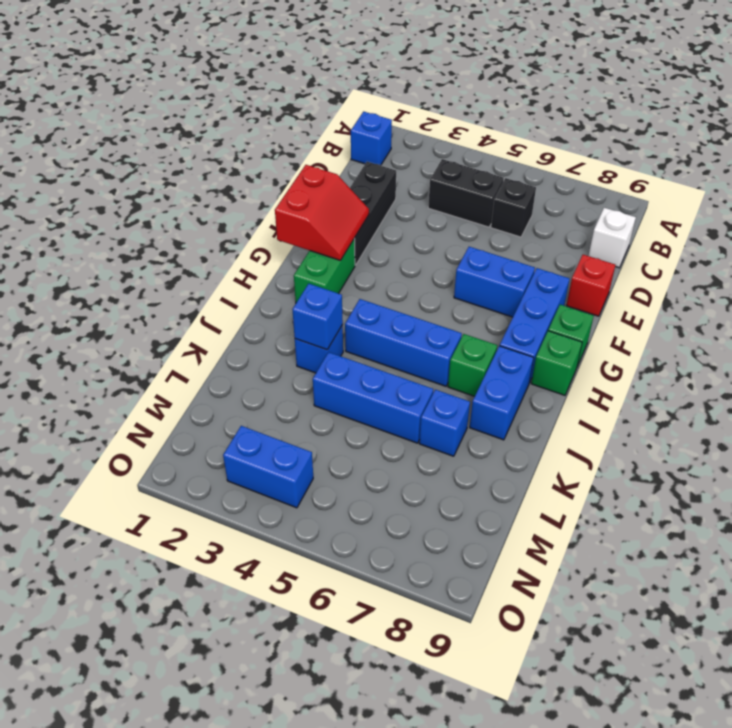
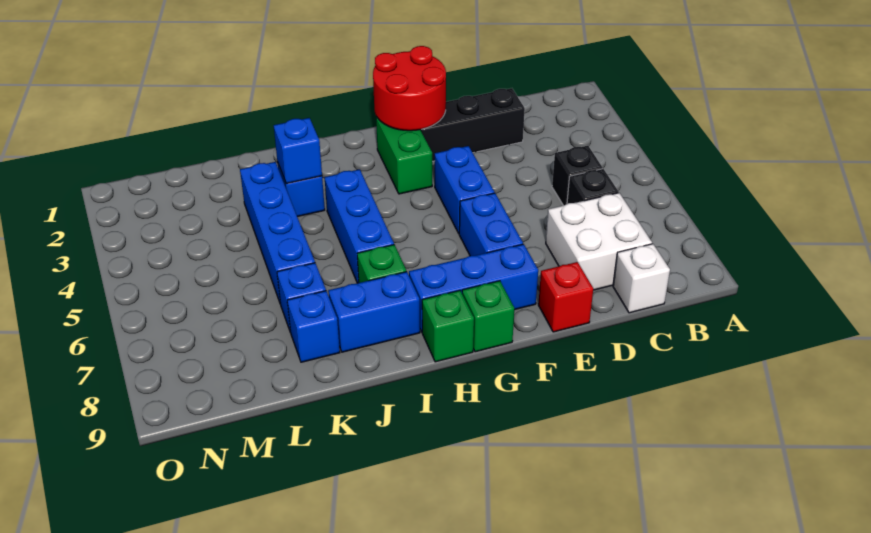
blue brick B1 level 1 -> blue brick K8 level 1
black brick C4:C5 level 1 -> black brick C5 level 1
none -> white brick C7:D8 level 1
red slope F1:G2 level 2 top 1 -> red round brick F1:G2 level 2
green brick G2:H2 level 1 -> green brick G2:G3 level 1
blue brick K4:K6 level 1 -> blue brick K3:K6 level 1
blue brick N3:N4 level 1 -> blue brick F4:F5 level 1

